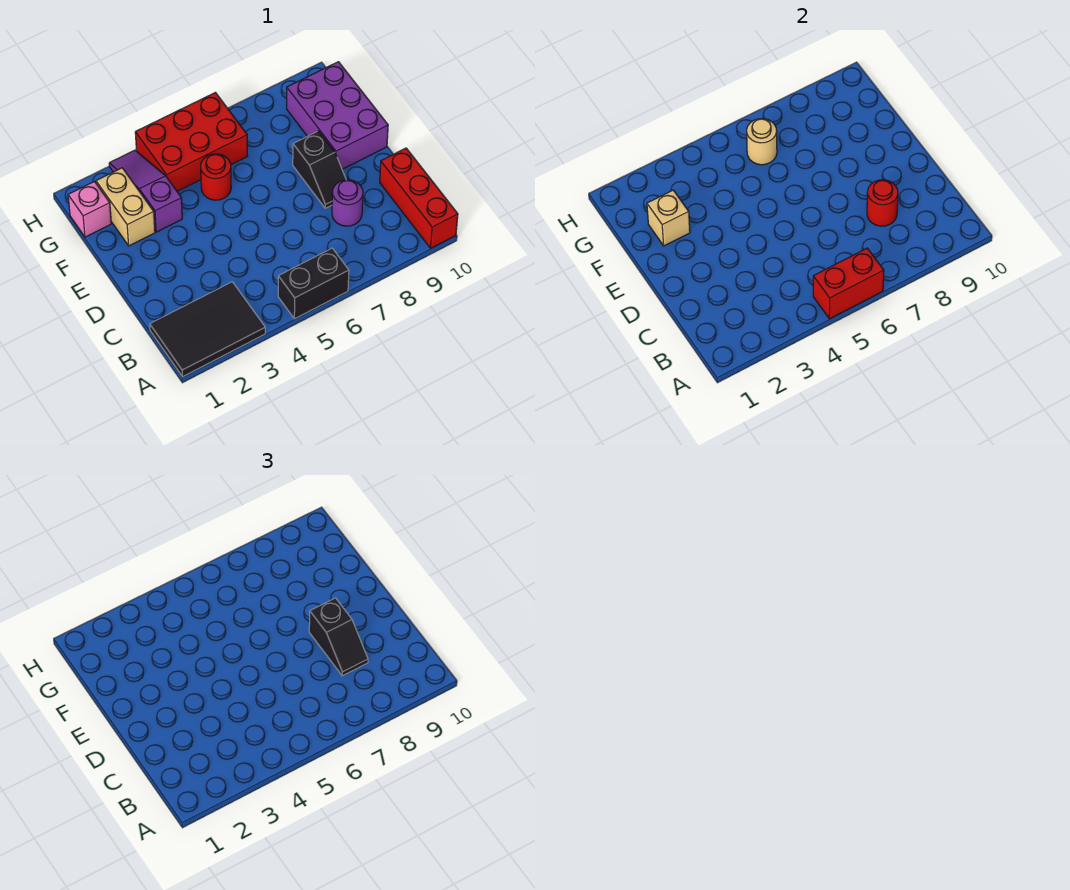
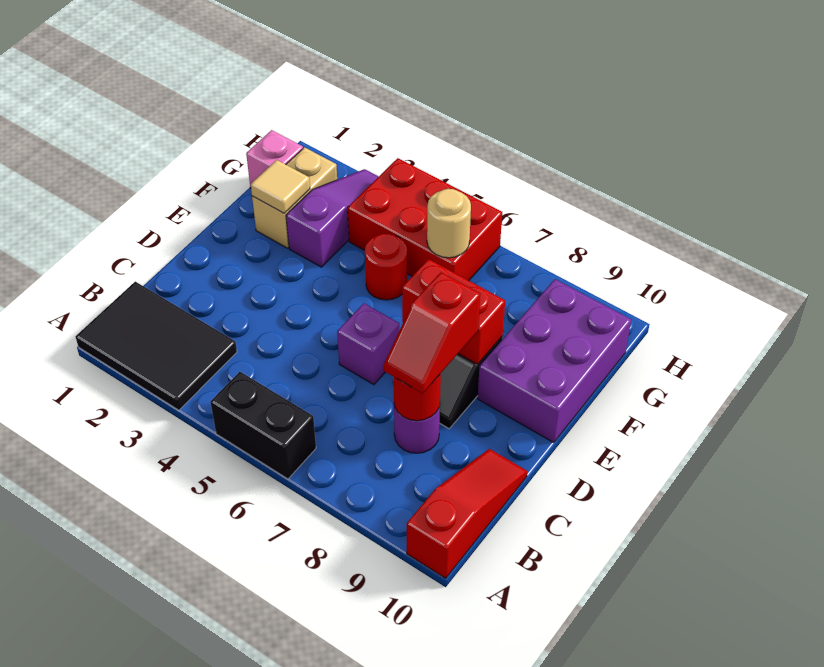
red brick A5:A6 level 2 -> red brick E7:E8 level 2
red brick A10:C10 level 1 -> red slope A10:C10 level 1 top A
black slope C8:D8 level 3 top D -> red slope C8:D8 level 3 top D
none -> purple brick D6 level 1
tan brick F2 level 2 -> tan tile F2 level 2

